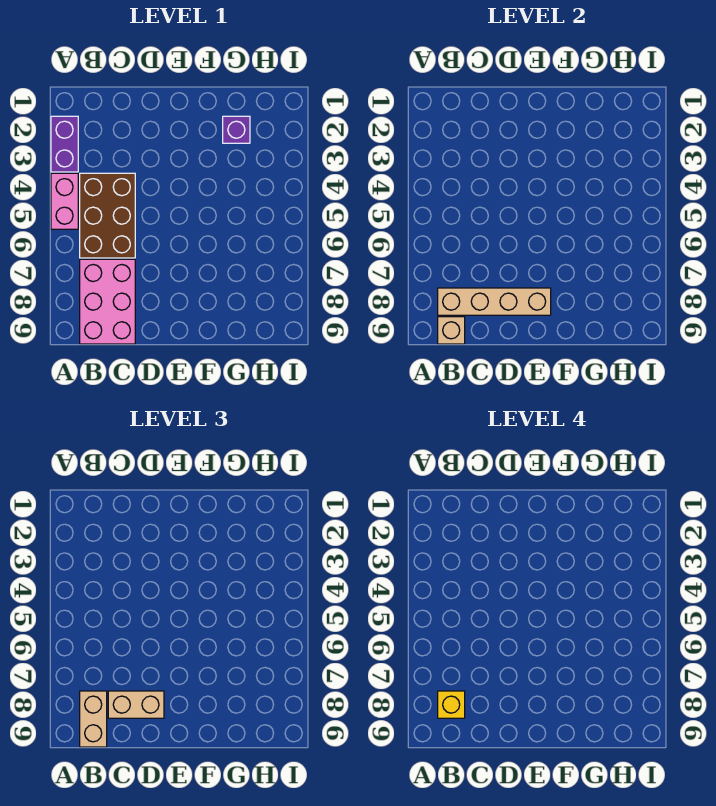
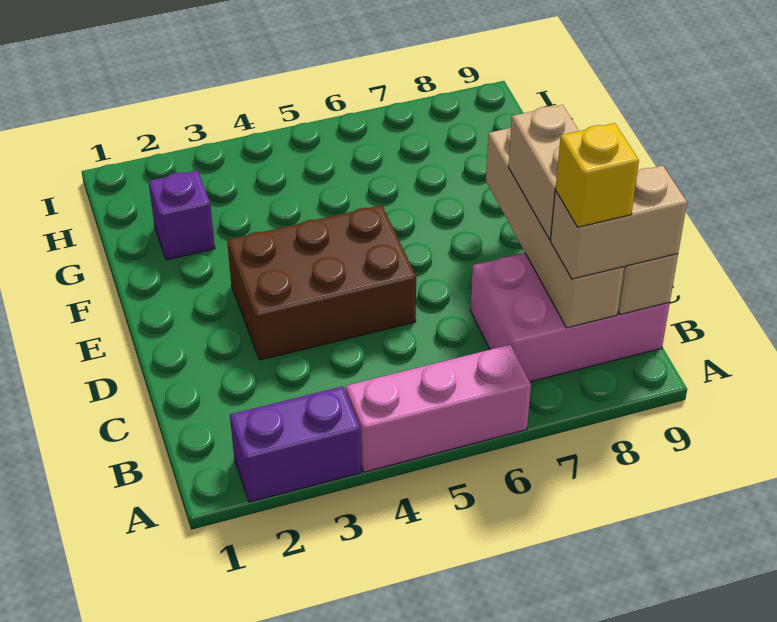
pink brick A4:A5 level 1 -> pink brick A4:A6 level 1
brown brick B4:C6 level 1 -> brown brick D3:E5 level 1

